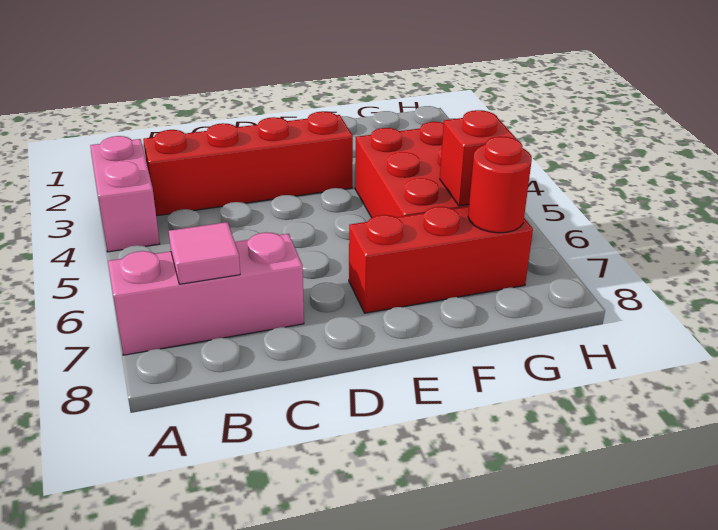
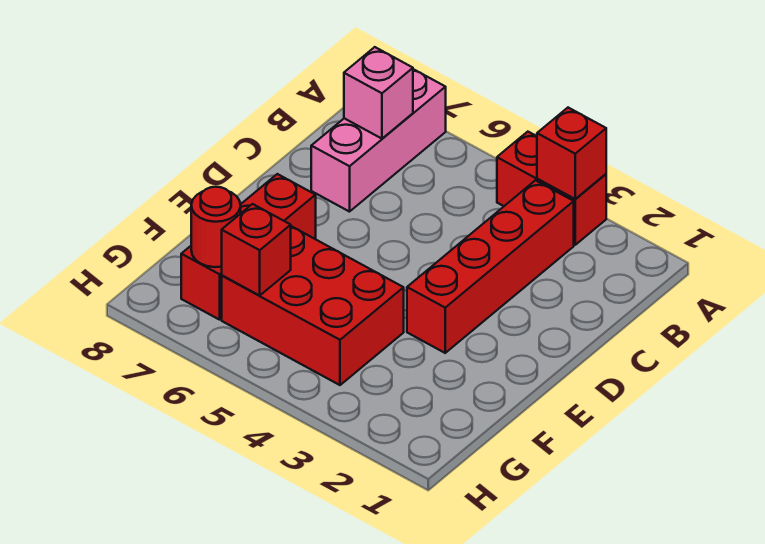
pink brick A3:A4 level 1 -> red brick A3:A4 level 1
none -> red brick A3 level 2
pink tile B7 level 2 -> pink brick B7 level 2

